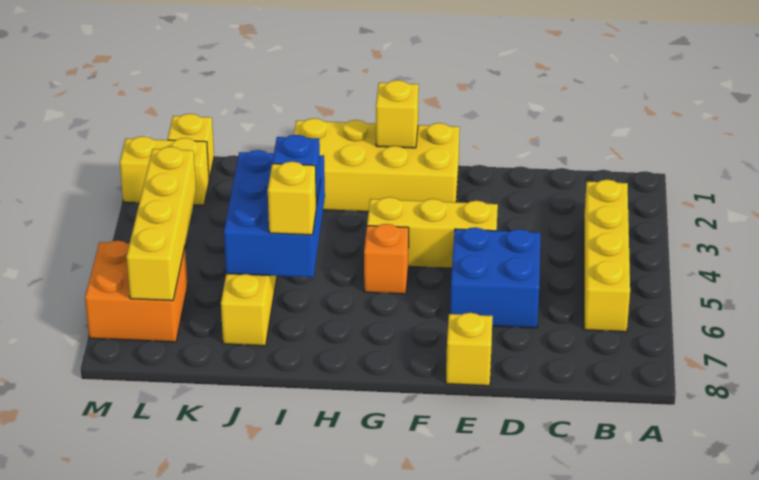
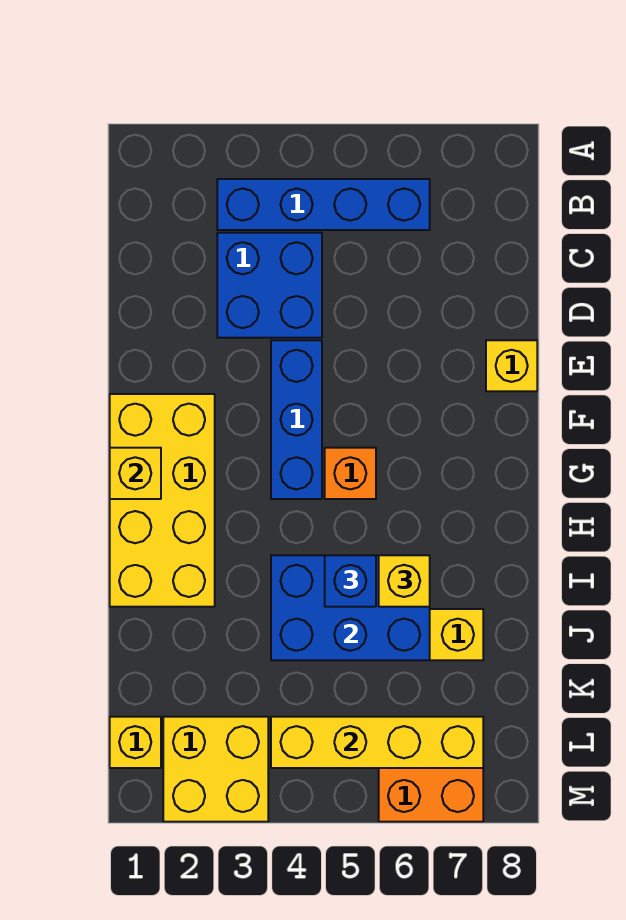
yellow brick B3:B6 level 1 -> blue brick B3:B6 level 1
blue brick D5:E6 level 1 -> blue brick C3:D4 level 1
yellow brick E4:G4 level 1 -> blue brick E4:G4 level 1
yellow brick L2:M2 level 1 -> yellow brick L2:M3 level 1

